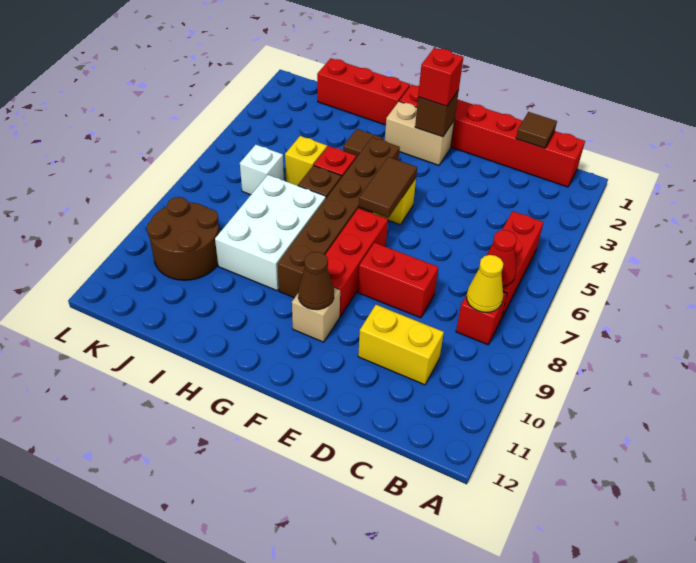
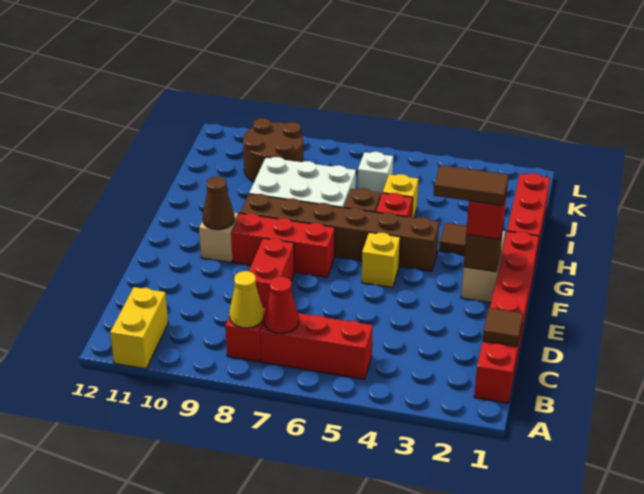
yellow brick C10:D10 level 1 -> yellow brick A11:B11 level 1
brown tile F5:F6 level 2 -> brown tile F2:F3 level 4

